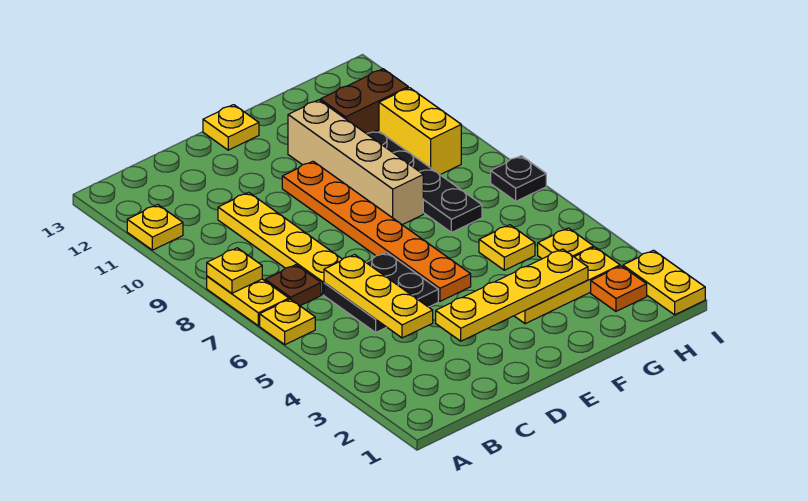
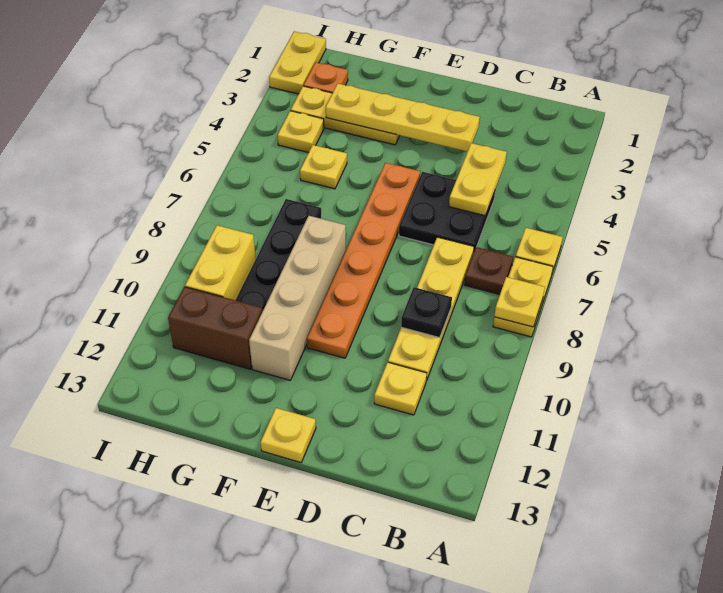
yellow plate A11 level 1 -> yellow plate C11 level 1
yellow plate C4:C6 level 2 -> yellow plate C4:C5 level 2
black plate I7 level 1 -> black plate C9 level 2

